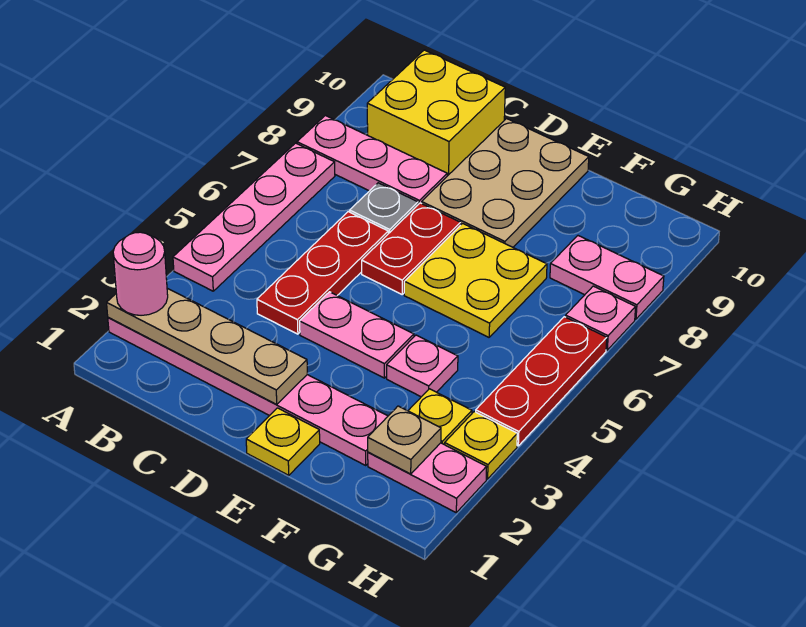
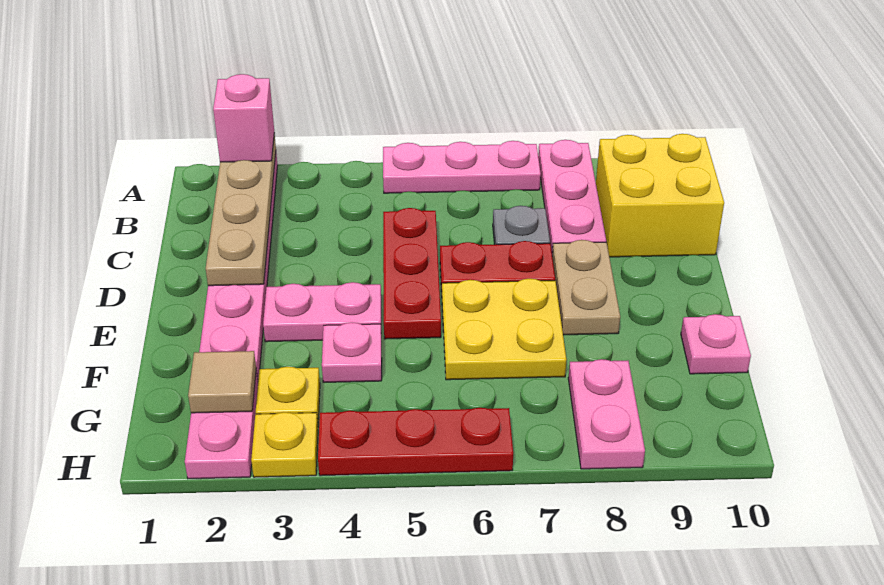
pink round brick A2 level 3 -> pink brick A2 level 3
pink plate A4:A7 level 1 -> pink plate A5:A7 level 1
red plate C4:C6 level 1 -> red plate C5:E5 level 1
pink plate D4:E4 level 1 -> pink plate E3:E4 level 1
tan plate D8:E10 level 1 -> tan plate D8:E8 level 1
yellow plate E1 level 1 -> none
tan plate G2 level 2 -> tan tile G2 level 2
pink plate H7 level 1 -> pink plate F10 level 1

